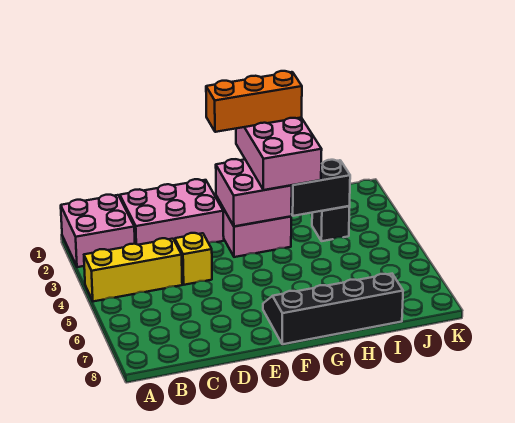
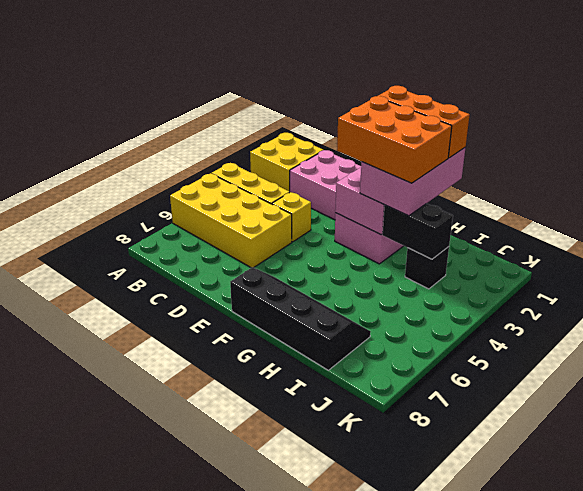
pink brick A1:B2 level 1 -> yellow brick A1:B2 level 1
none -> yellow brick A5:D6 level 1
none -> orange brick F2:H3 level 4

